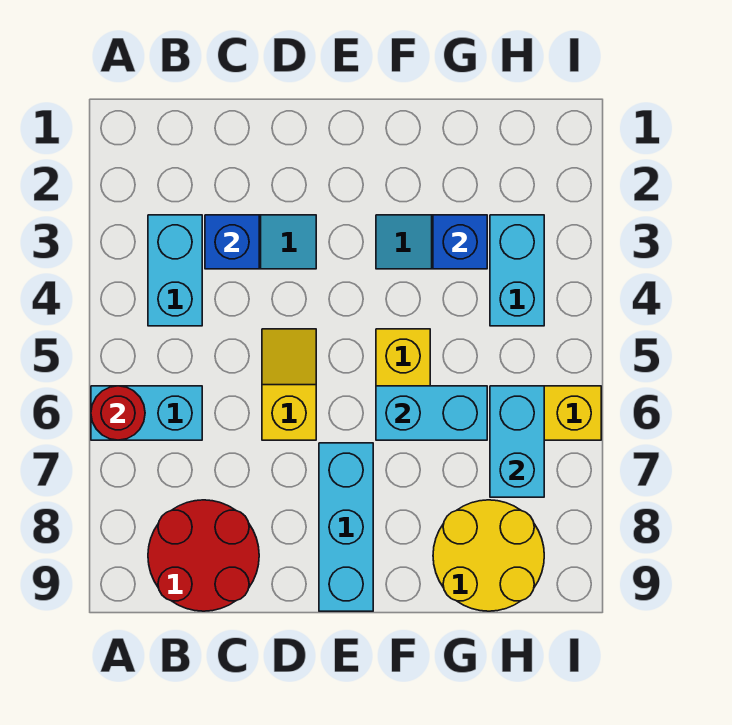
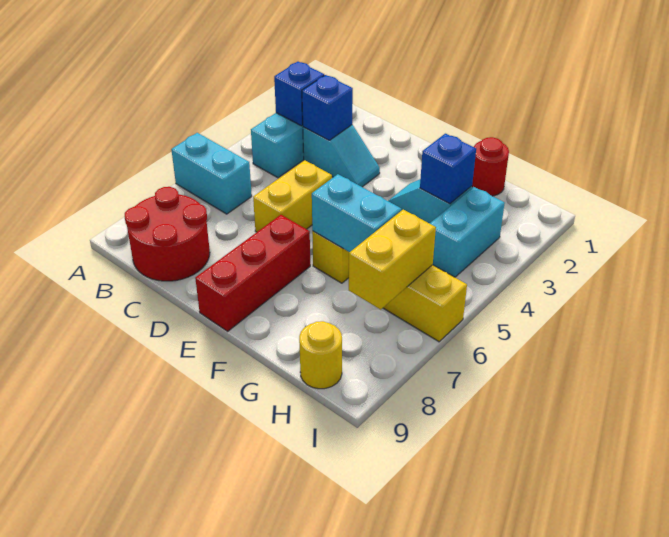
red round brick A6 level 2 -> red round brick G1 level 1
none -> blue brick B3 level 2
yellow slope D5:D6 level 1 top 6 -> yellow brick D5:D6 level 1
cyan brick E7:E9 level 1 -> red brick E7:E9 level 1
yellow round brick G8:H9 level 1 -> yellow round brick H9 level 1
cyan brick H6:H7 level 2 -> yellow brick H6:H7 level 2

